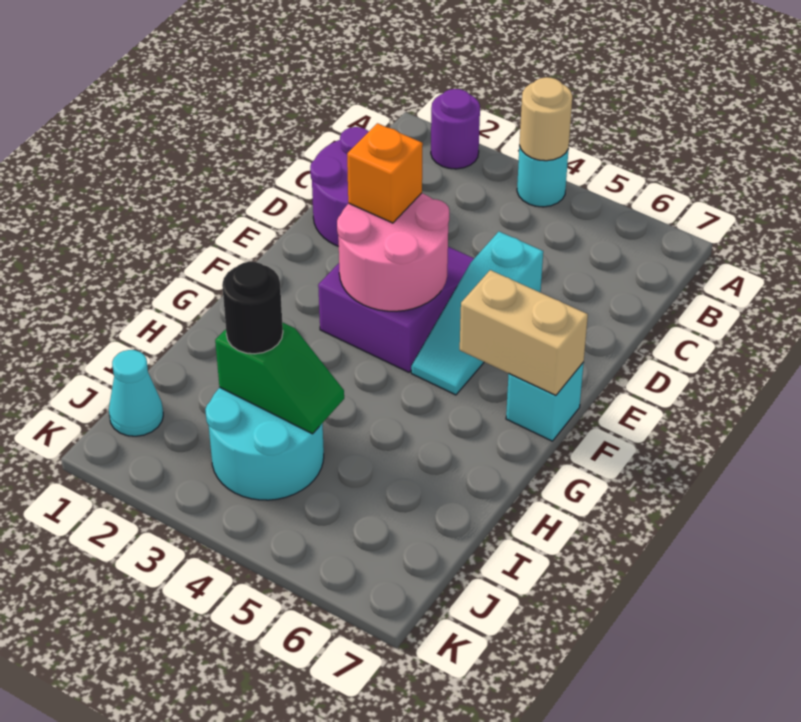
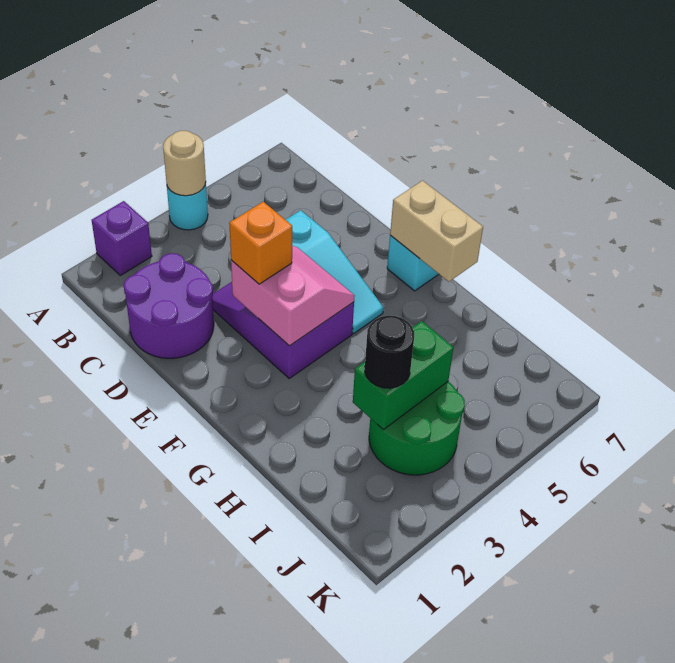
purple round brick A2 level 1 -> purple brick A2 level 1
pink round brick E3:F4 level 2 -> pink slope E3:F4 level 2 top 3
tan brick F6:F7 level 2 -> tan brick F7:G7 level 2
cyan round brick I3:J4 level 1 -> green round brick I3:J4 level 1
green slope I3:I4 level 2 top 3 -> green brick I3:I4 level 2
cyan cone J1 level 1 -> none

